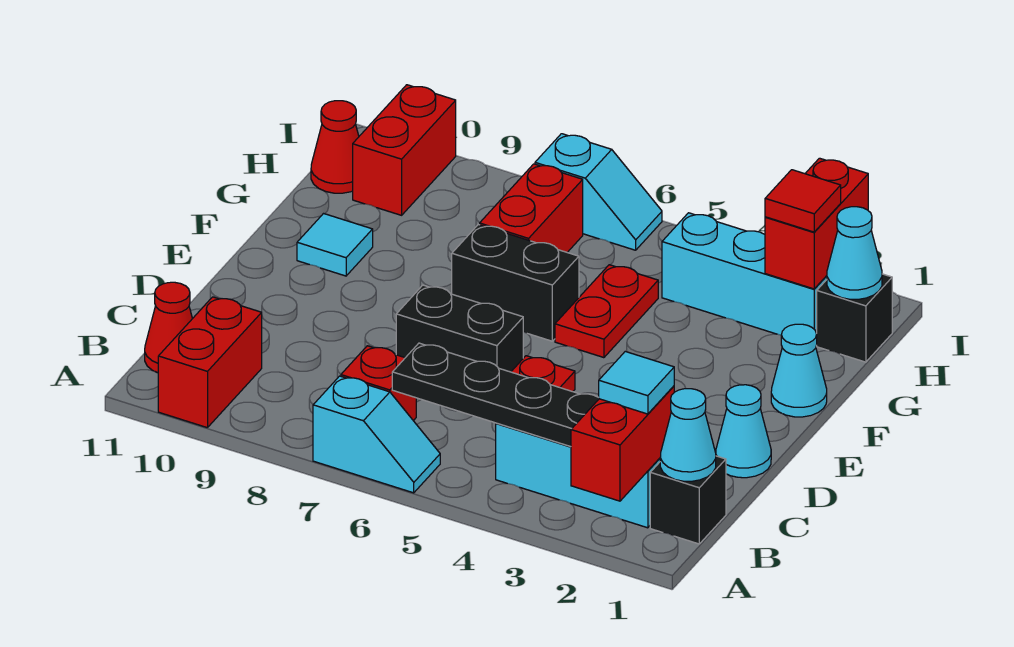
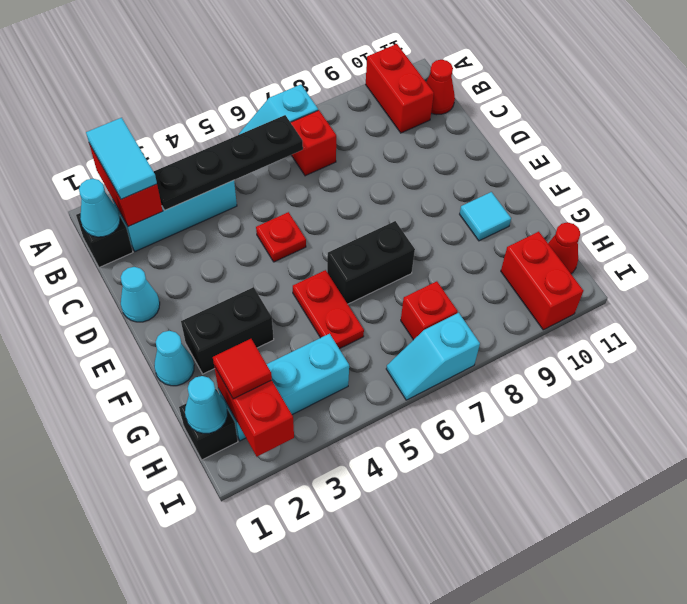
cyan tile B2 level 3 -> cyan tile A2:B2 level 3
black brick D6:D7 level 1 -> black brick F2:F3 level 1
red brick G7:H7 level 1 -> red brick H7 level 1

